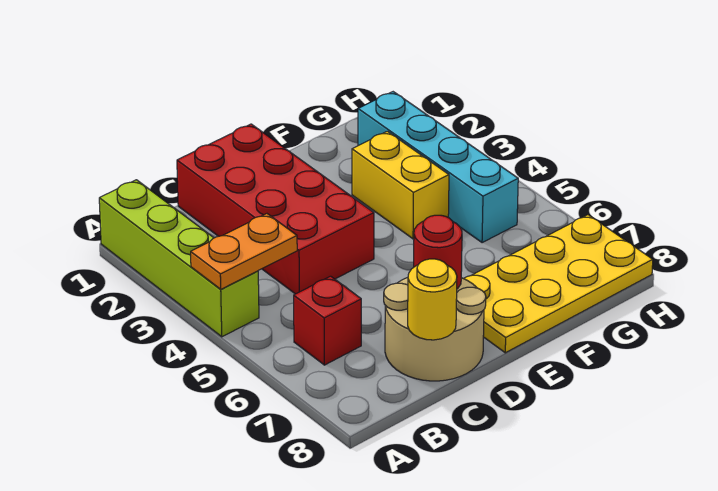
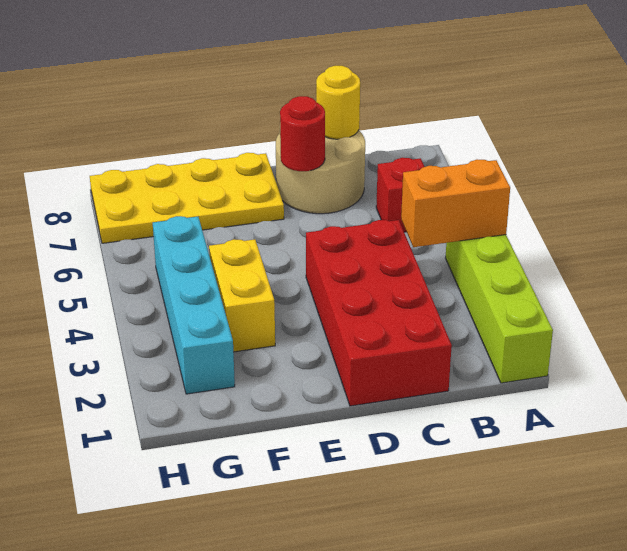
orange plate A4:B4 level 2 -> orange brick A4:B4 level 2

